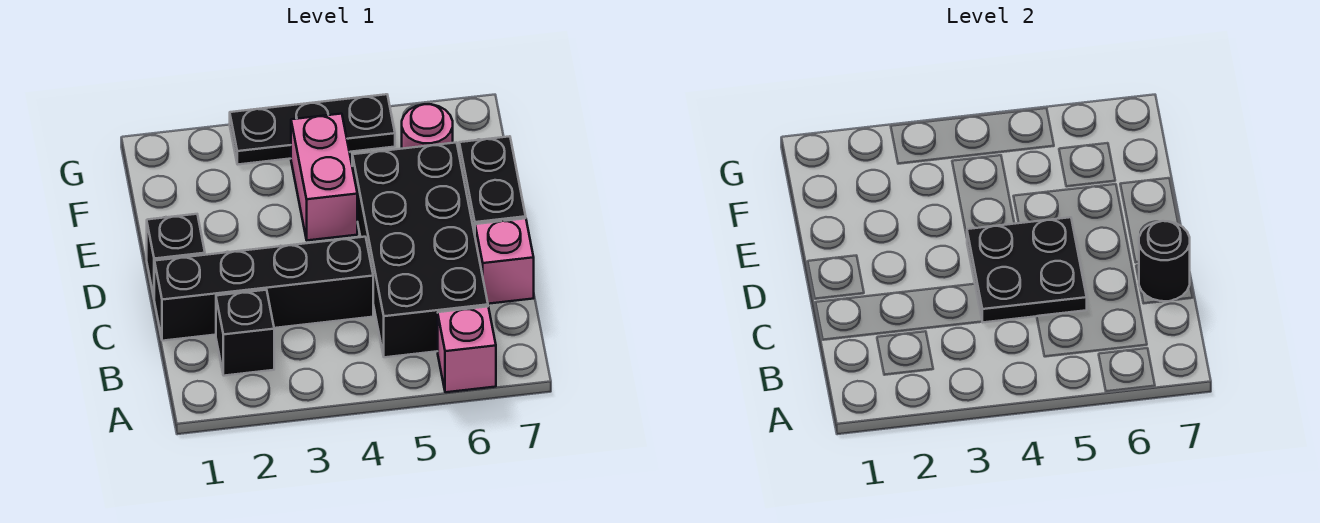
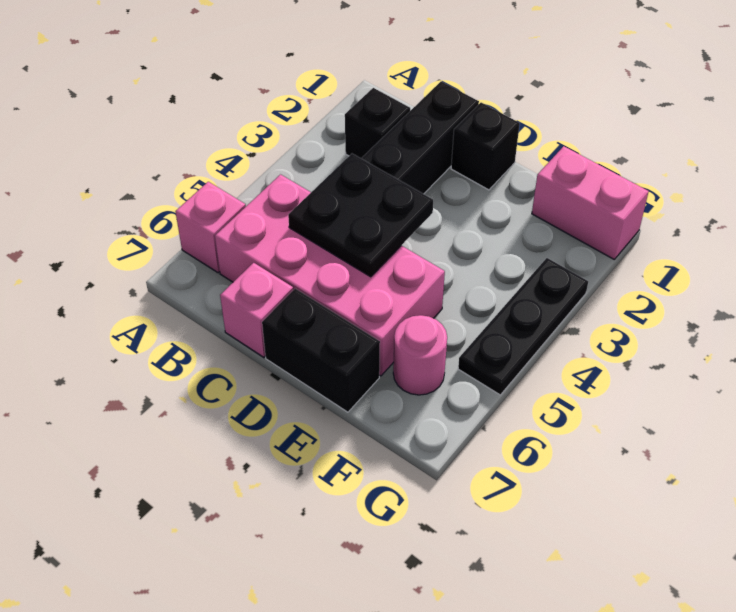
black brick B5:E6 level 1 -> pink brick B5:E6 level 1
black round brick C7 level 2 -> none
pink brick E4:F4 level 1 -> pink brick F1:G1 level 1

